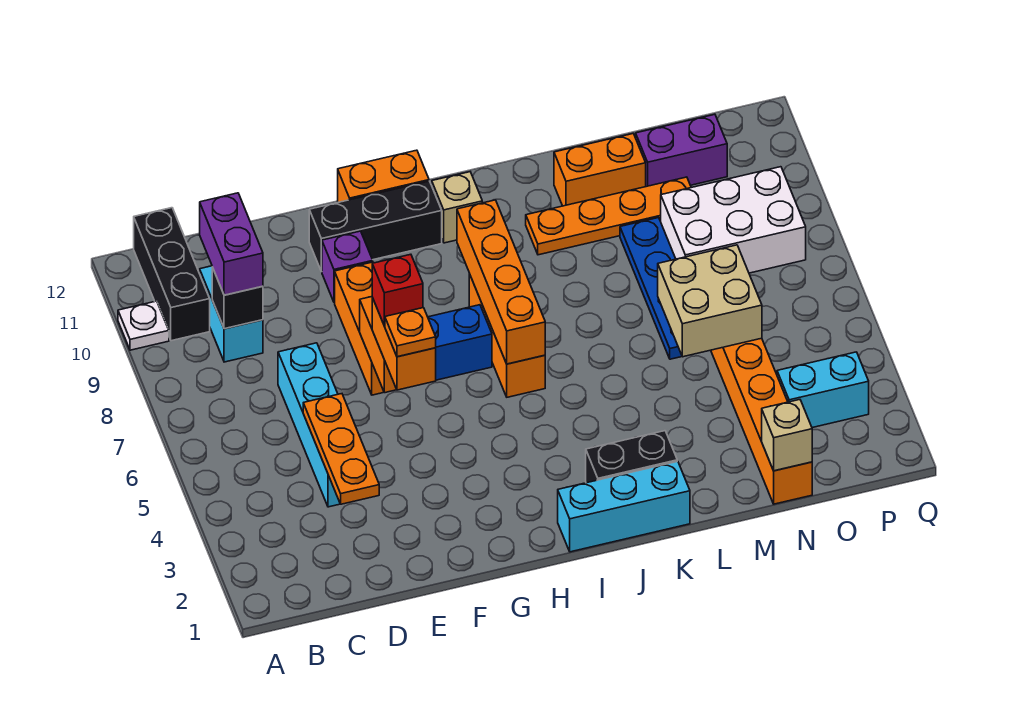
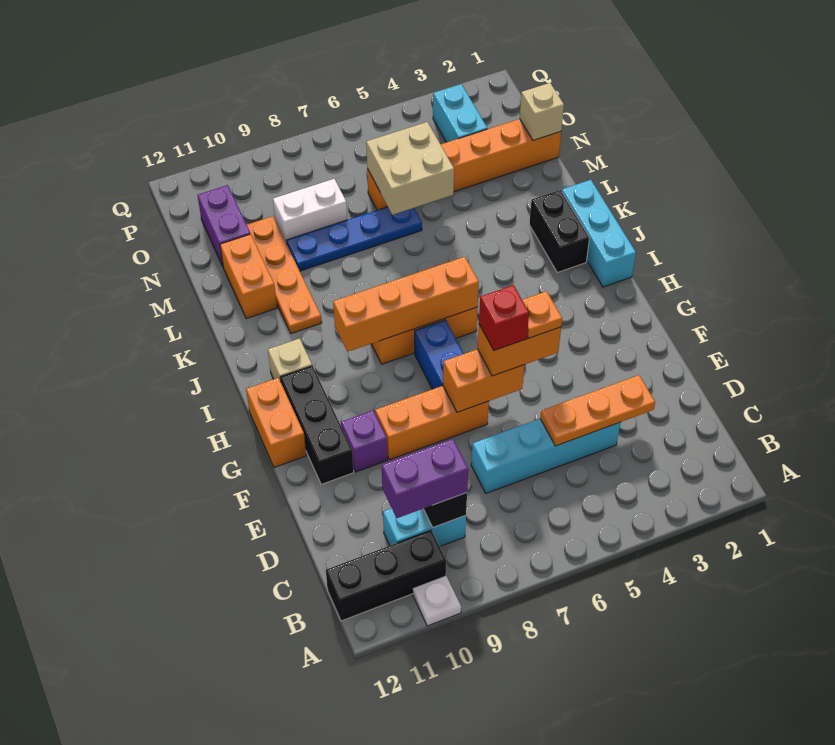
white brick N8:P9 level 1 -> white brick N8:N9 level 1

